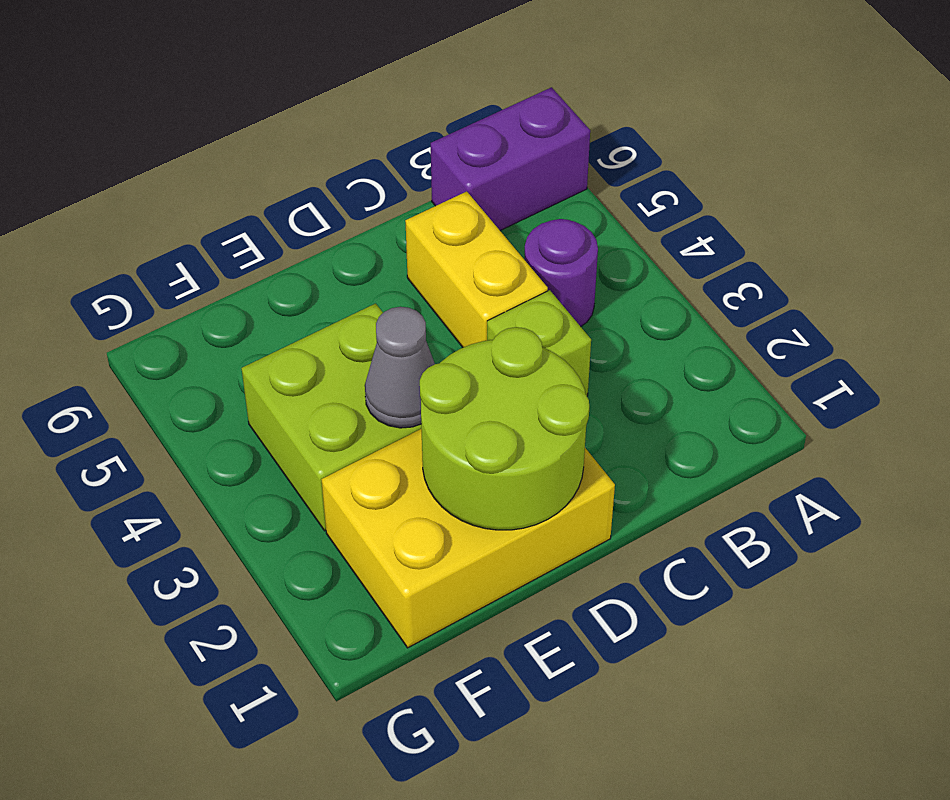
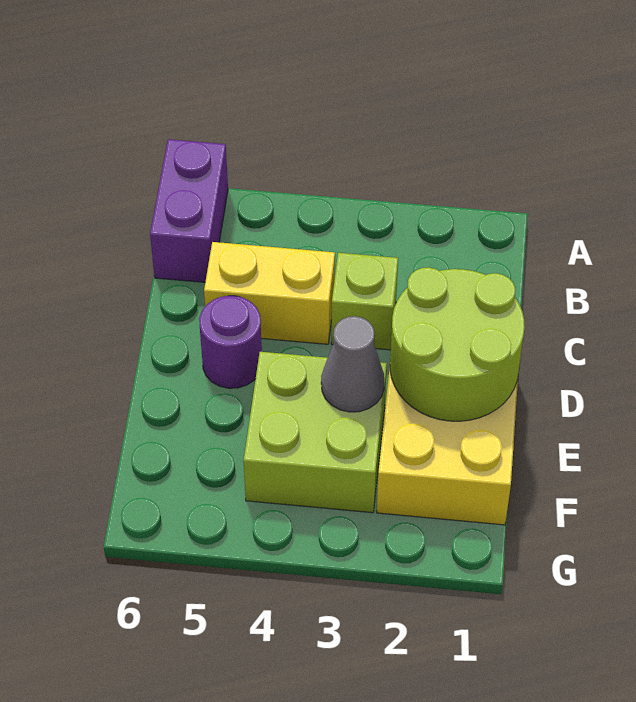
purple round brick B4 level 1 -> purple round brick D5 level 1

